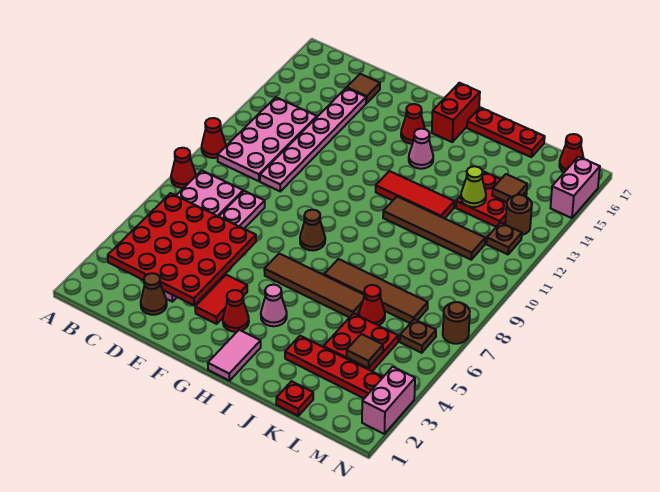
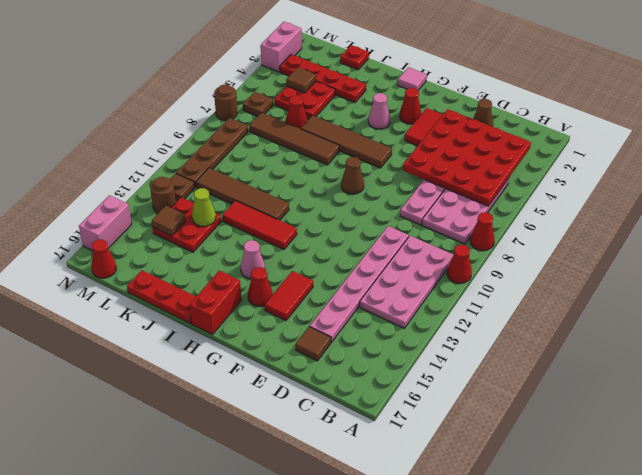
none -> red tile F14:F15 level 1
pink tile H1:H2 level 1 -> pink tile H1 level 1
none -> brown plate M8:M11 level 1

